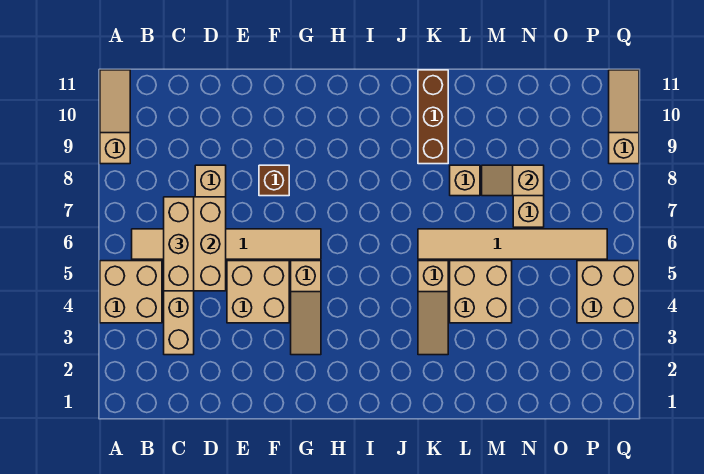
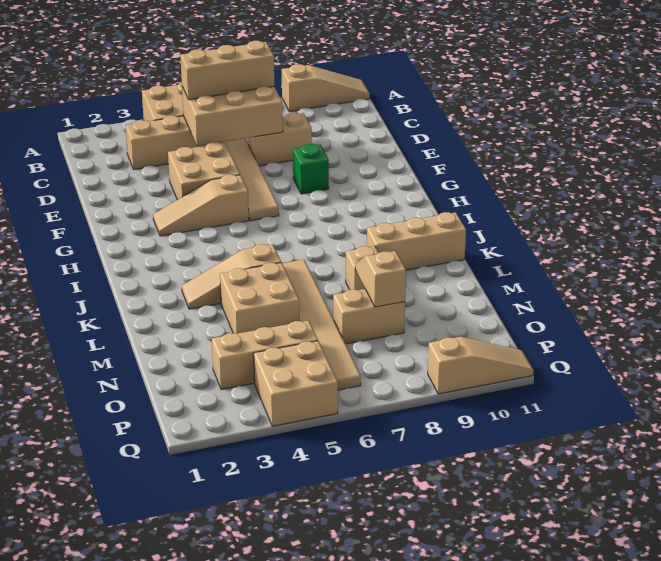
brown brick F8 level 1 -> green brick F8 level 1
brown brick K9:K11 level 1 -> tan brick K9:K11 level 1
none -> tan brick O3:O5 level 1

